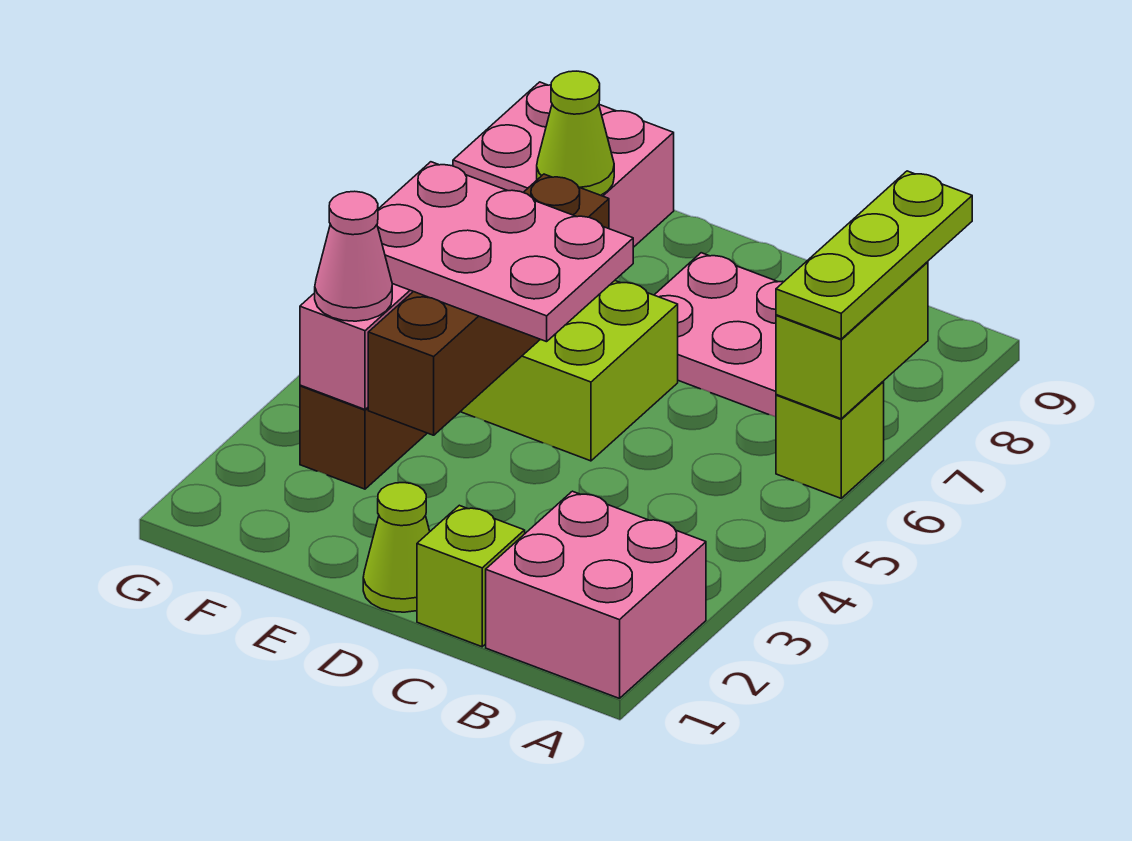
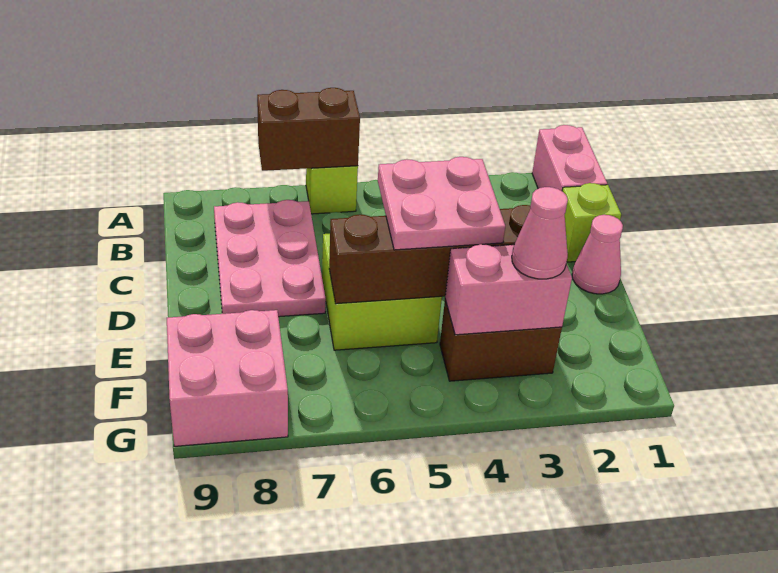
pink brick A1:B2 level 1 -> pink brick A1:B1 level 1
lime brick A6:A7 level 2 -> brown brick A6:A7 level 2
lime plate A6:A8 level 3 -> none
lime cone D1 level 1 -> pink cone D1 level 1
pink plate D4:F5 level 3 -> pink plate D4:E5 level 3
lime cone F8 level 2 -> none

